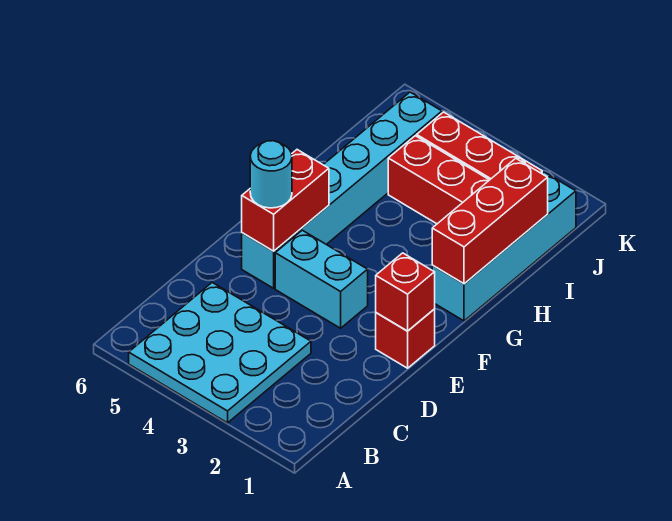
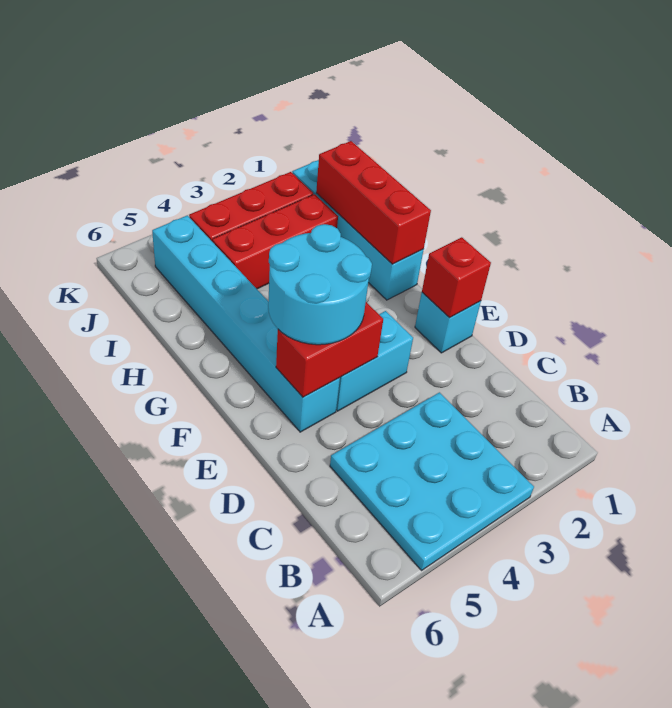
red brick E1 level 1 -> cyan brick E1 level 1
red brick E5:F5 level 2 -> red brick E4:E5 level 2
cyan round brick E5 level 3 -> cyan round brick E4:F5 level 3

